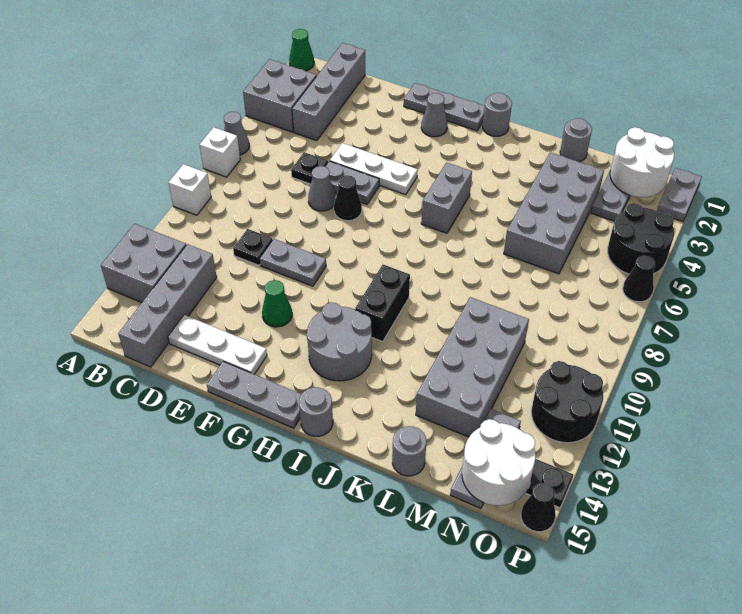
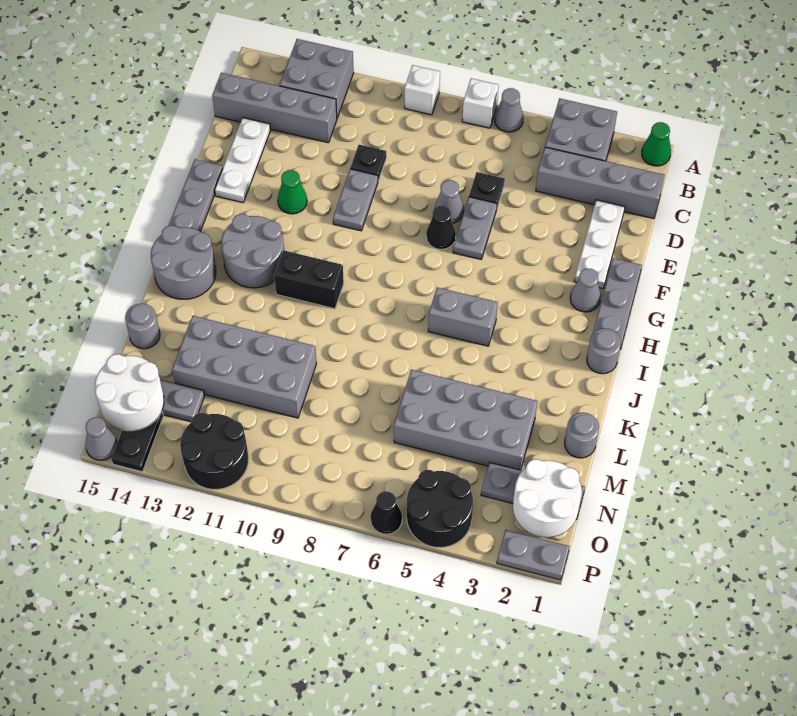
white plate E5:G5 level 1 -> white plate D2:F2 level 1
grey round brick I15 level 1 -> grey round brick I14:J15 level 1
black cone P15 level 1 -> grey cone P15 level 1

